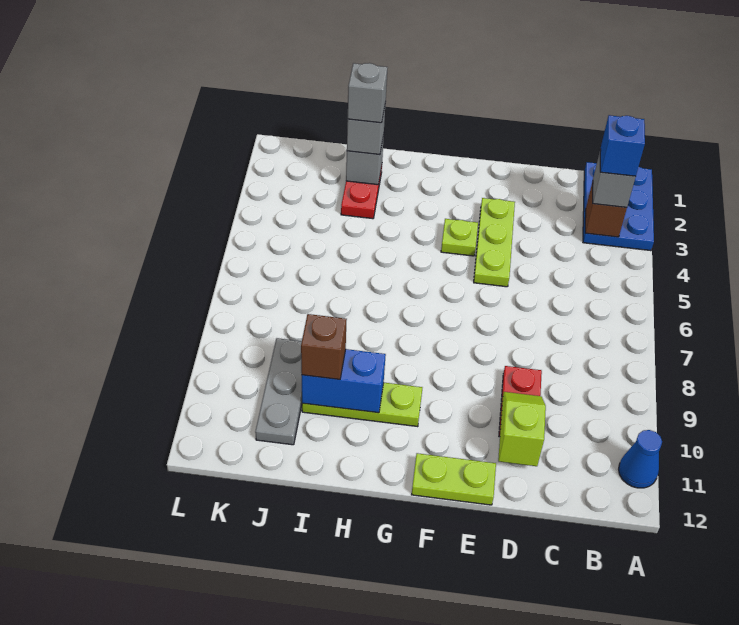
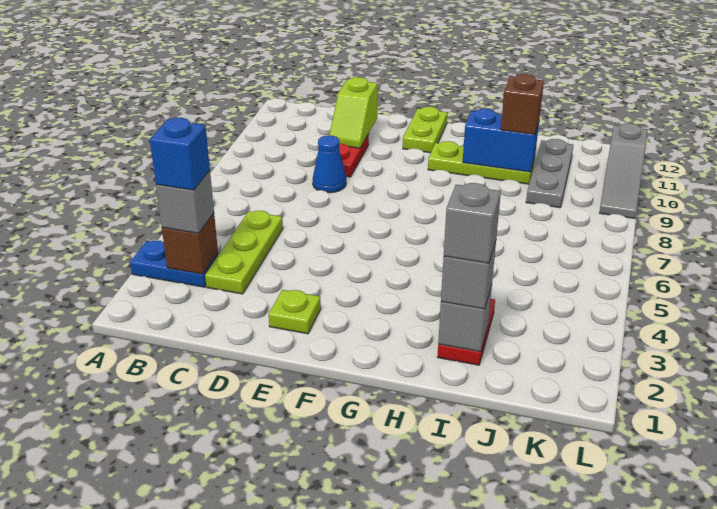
blue plate A1:B3 level 1 -> blue plate A3:B3 level 1
blue cone A11 level 1 -> blue cone D8 level 1
lime plate E3:E5 level 1 -> lime plate C3:C5 level 1
lime plate E12:F12 level 1 -> lime plate F11:F12 level 1
lime plate F4 level 1 -> lime plate E2 level 1
none -> grey slope L9:L11 level 1 top 11

